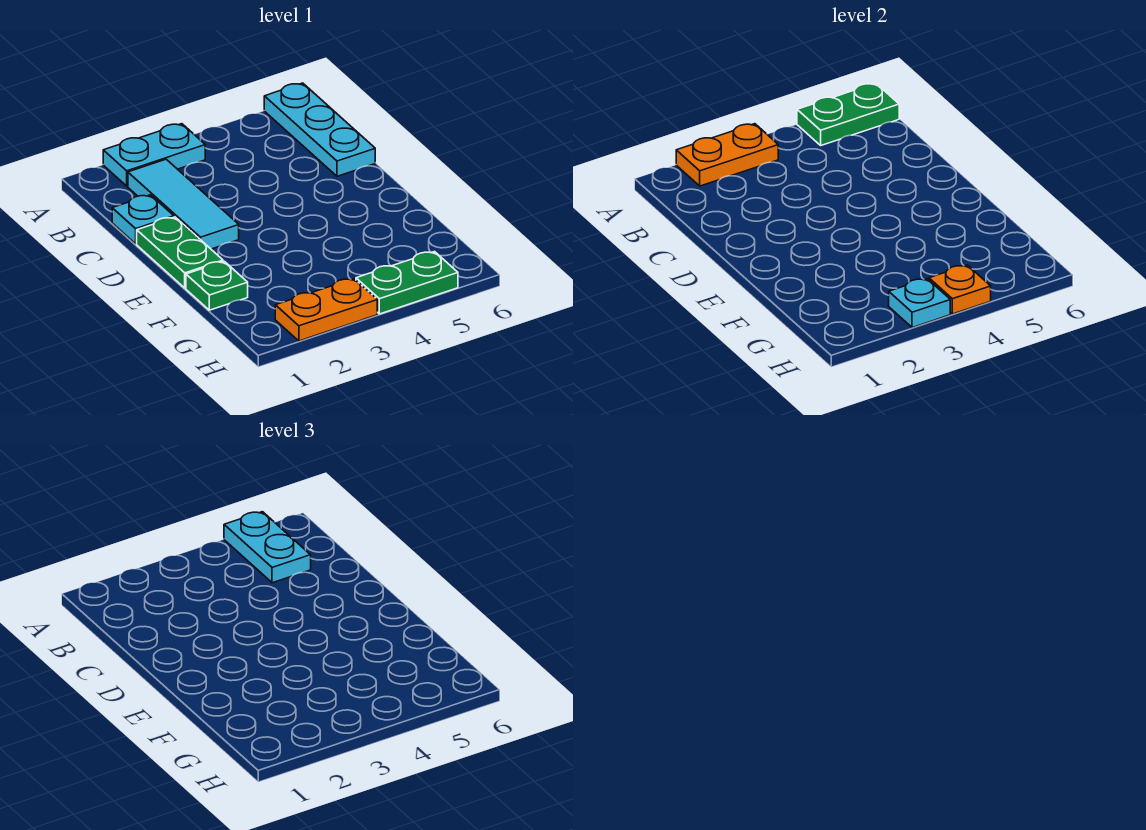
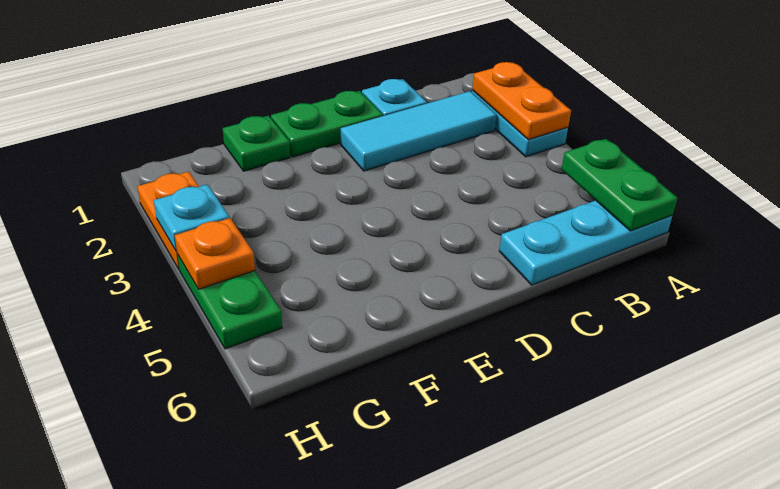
cyan plate A5:B5 level 3 -> none

